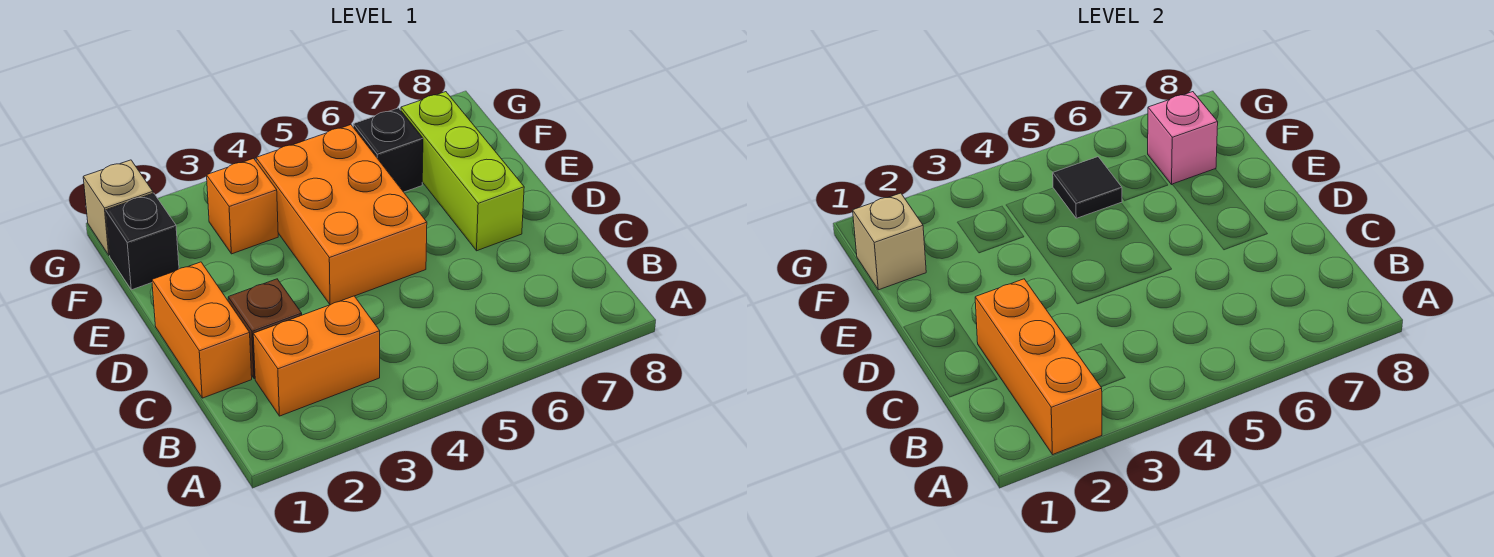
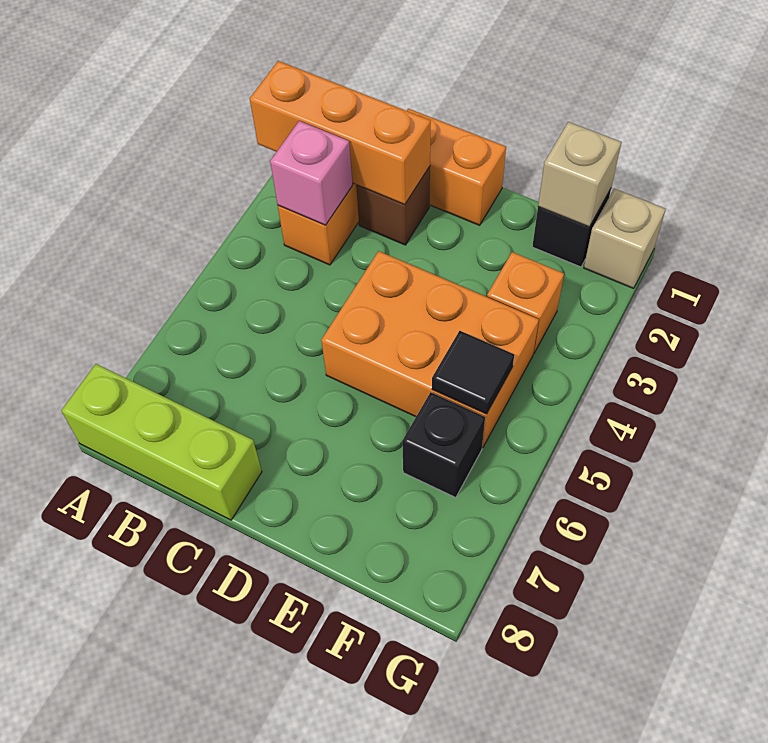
lime brick D7:F7 level 1 -> lime brick A8:C8 level 1
pink brick F7 level 2 -> pink brick B3 level 2

